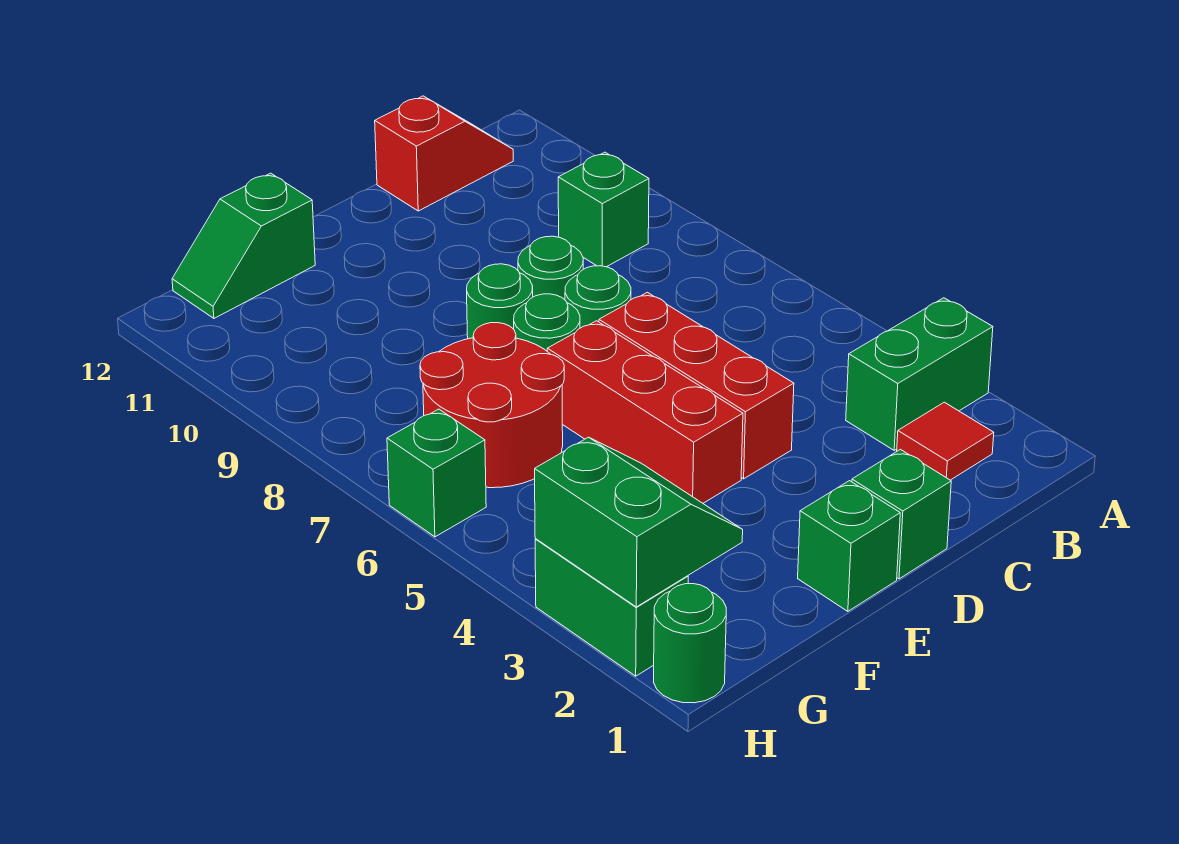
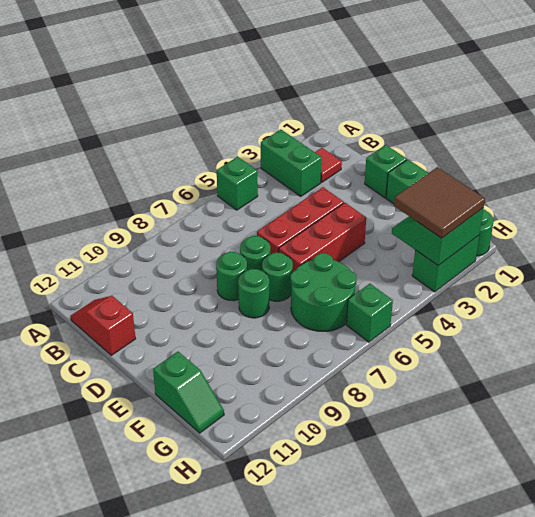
green brick B9 level 1 -> green brick A5 level 1
red round brick F6:G7 level 1 -> green round brick F6:G7 level 1
none -> brown tile G2:H3 level 3

